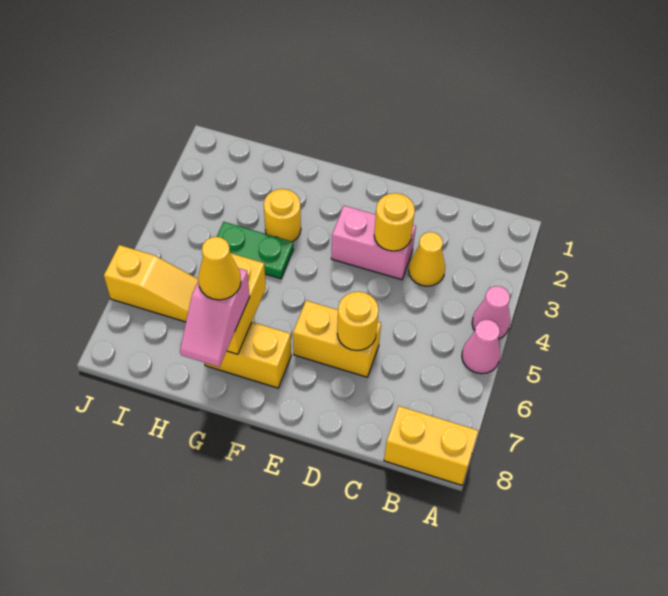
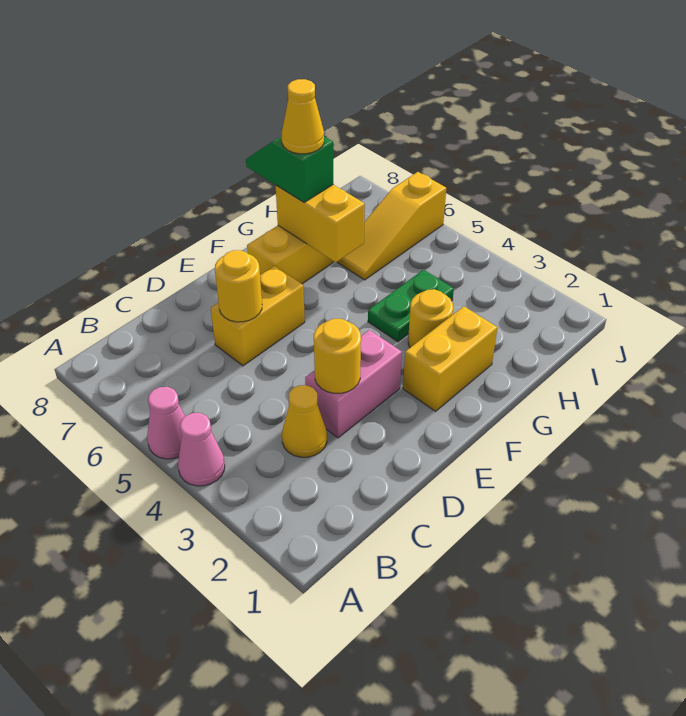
yellow brick A8:B8 level 1 -> yellow brick F2:G2 level 1
pink slope G7:G8 level 3 top 7 -> green slope G7:G8 level 3 top 7

